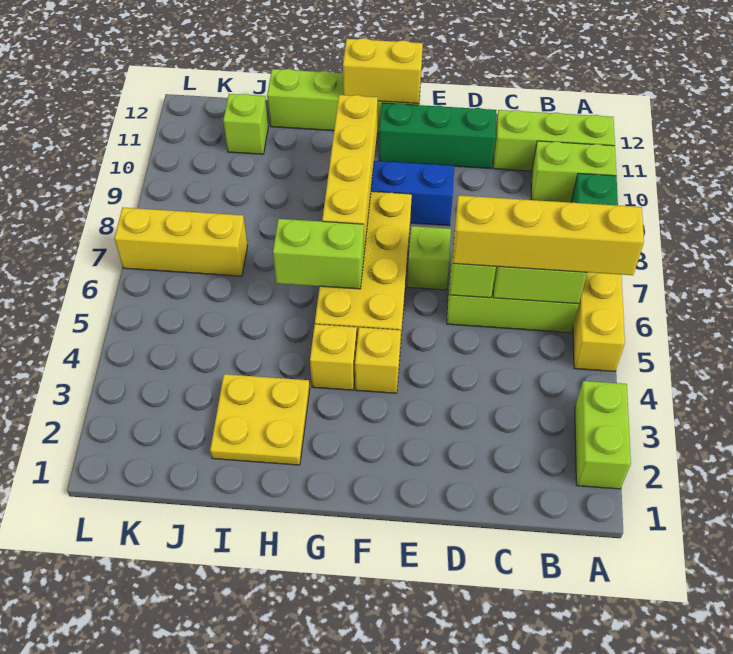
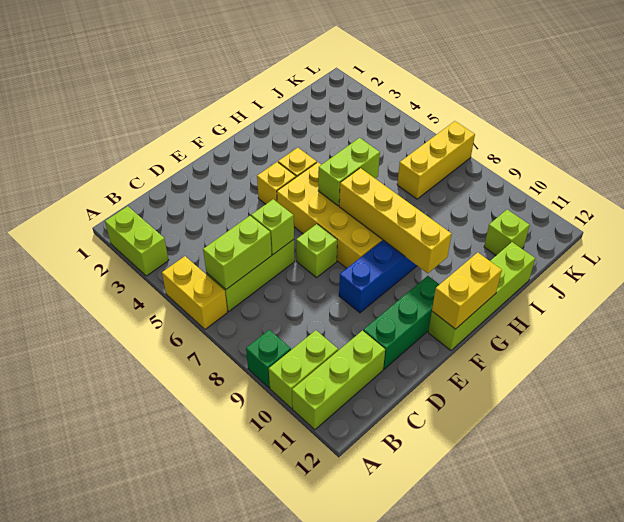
yellow brick A6:D6 level 3 -> none
yellow plate H2:I3 level 1 -> none

